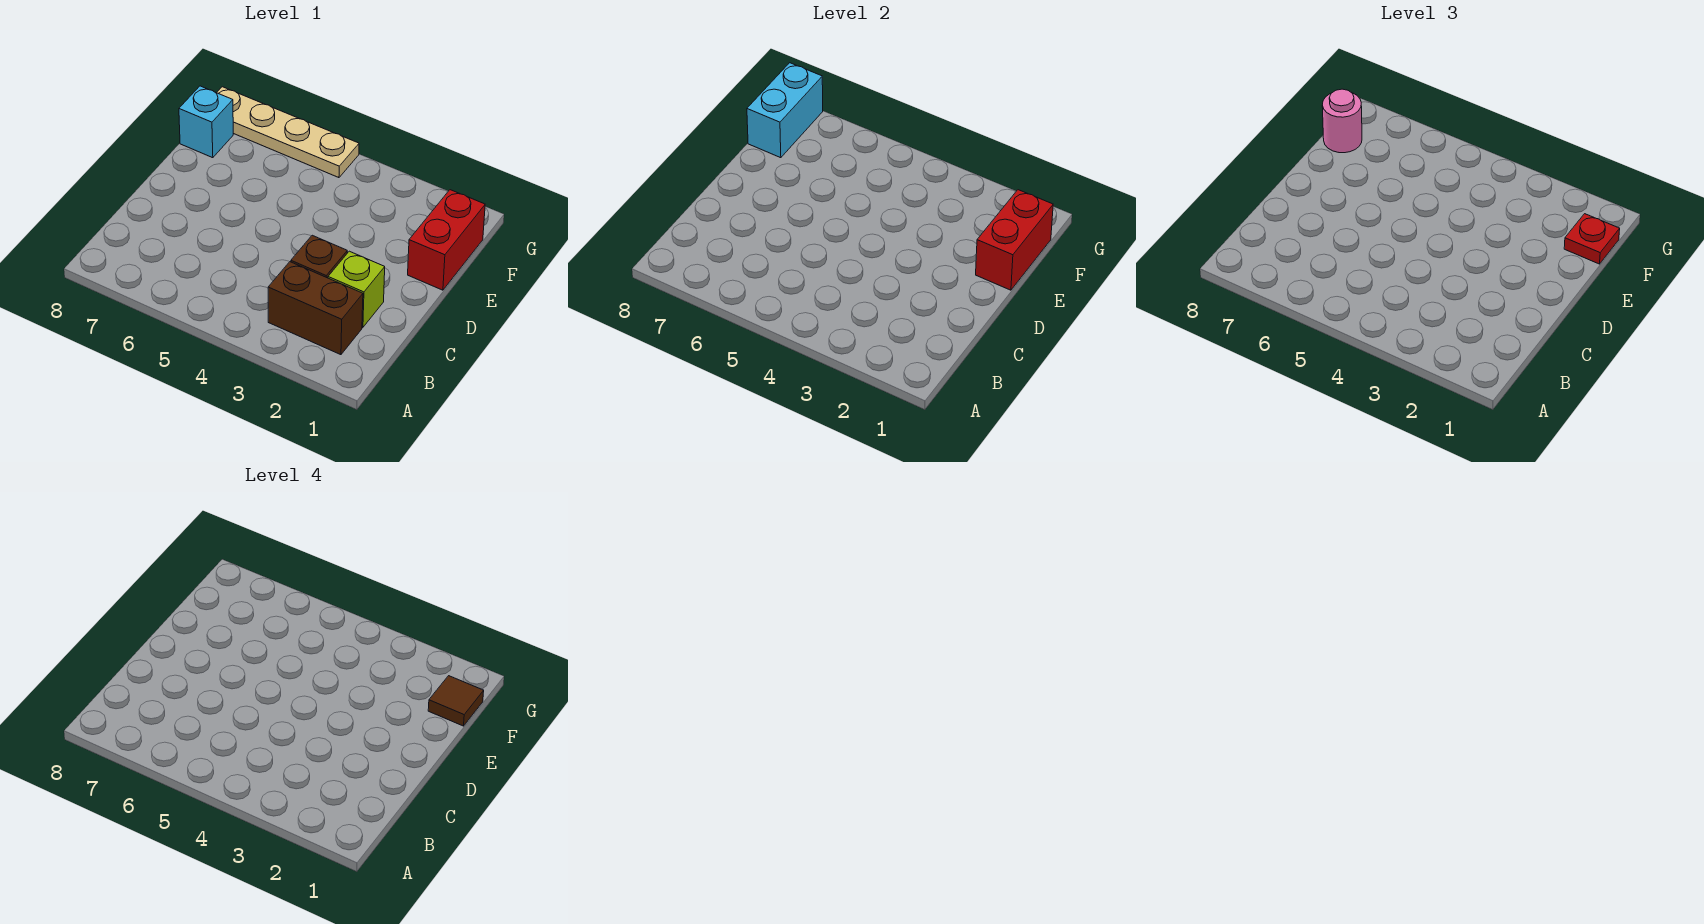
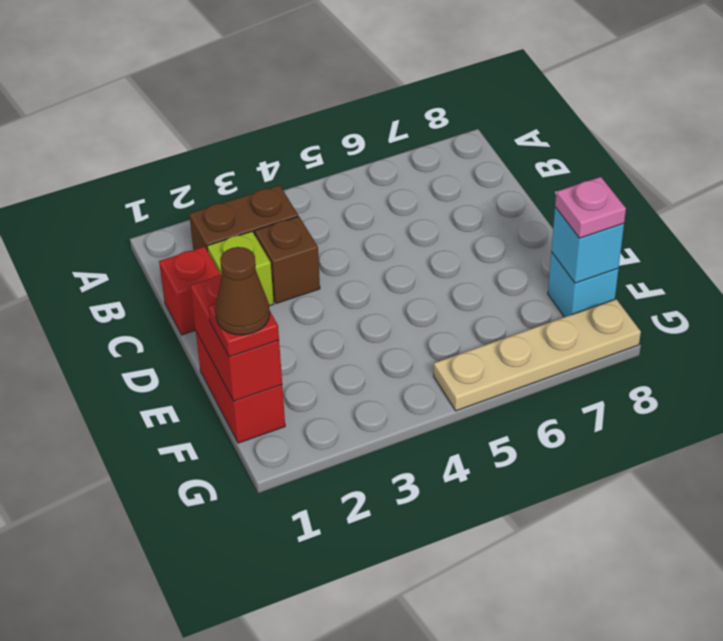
none -> red brick C1 level 1
brown tile F1 level 4 -> brown cone F1 level 4
cyan brick F8:G8 level 2 -> cyan brick F8 level 2
pink round brick F8 level 3 -> pink plate F8 level 3

